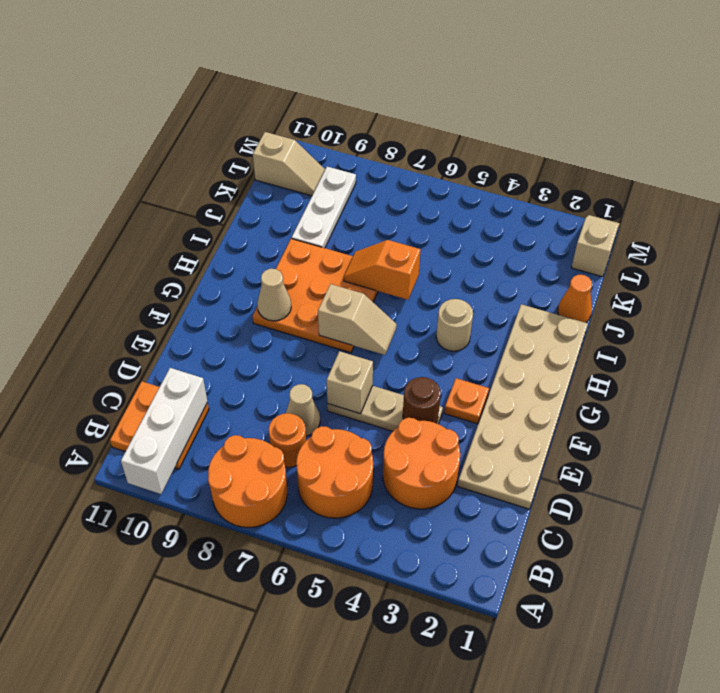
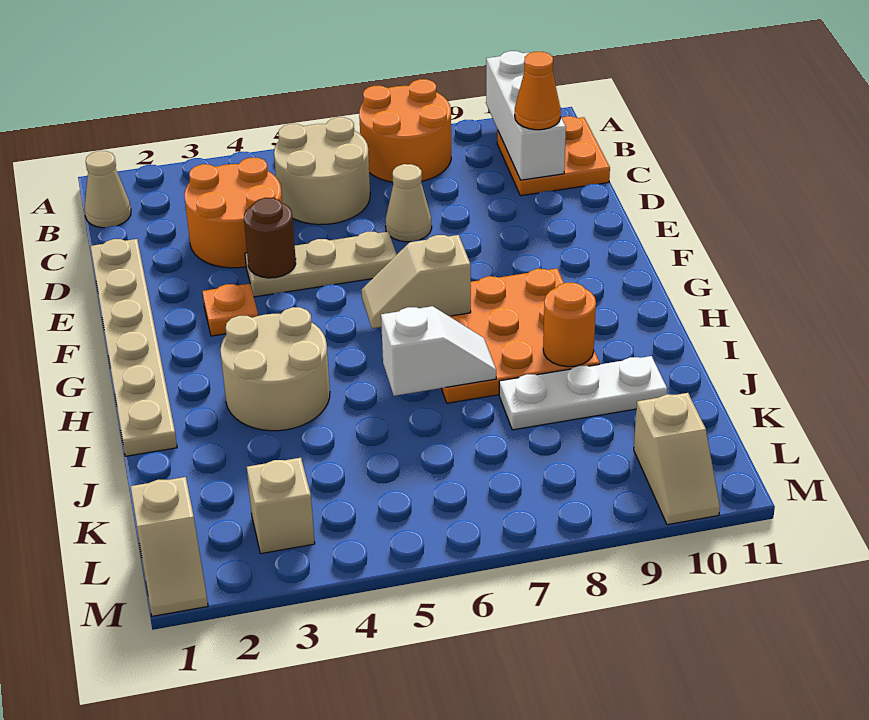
orange round brick B5:C6 level 1 -> tan round brick B5:C6 level 1
orange round brick C7 level 1 -> orange round brick I9 level 2
tan plate D1:I2 level 1 -> tan plate D1:I1 level 1
tan brick E6 level 2 -> tan brick L3 level 1
tan cone G9 level 2 -> tan cone B1 level 1
tan round brick H4 level 1 -> tan round brick H3:I4 level 1
orange slope I6:I7 level 2 top 6 -> white slope I6:I7 level 2 top 6
orange cone J1 level 1 -> orange cone C10 level 3
white plate J9:L9 level 1 -> white plate J8:J10 level 1
tan slope L10:L11 level 1 top 11 -> tan slope L10:M10 level 1 top L

